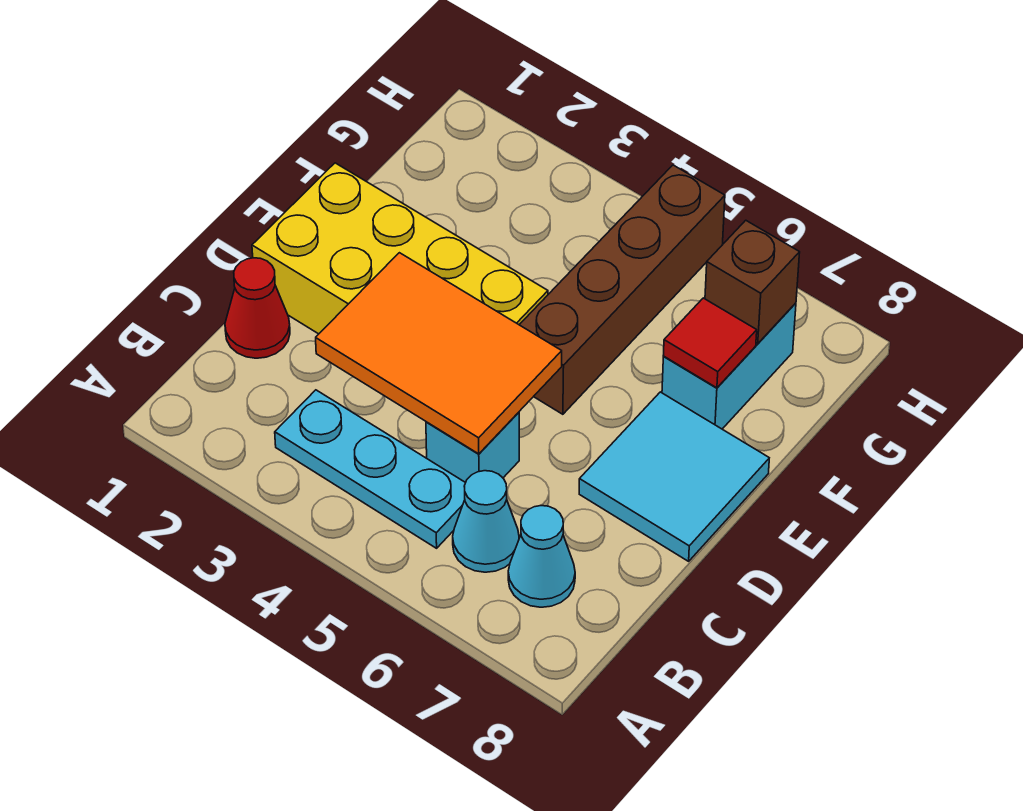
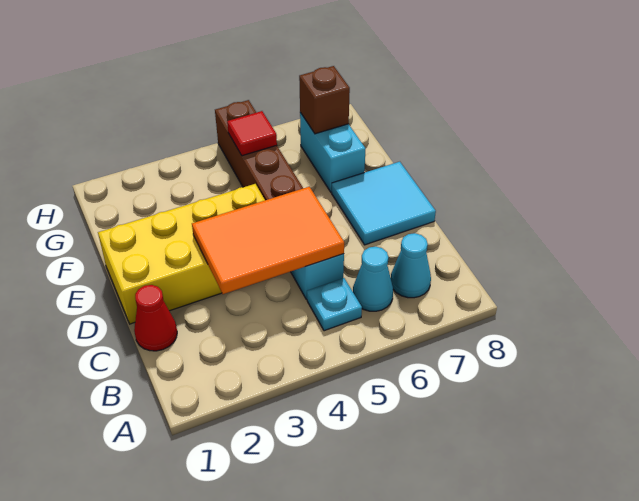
cyan plate B3:B5 level 1 -> cyan plate B5 level 1
red tile F7 level 2 -> red tile G5 level 2

